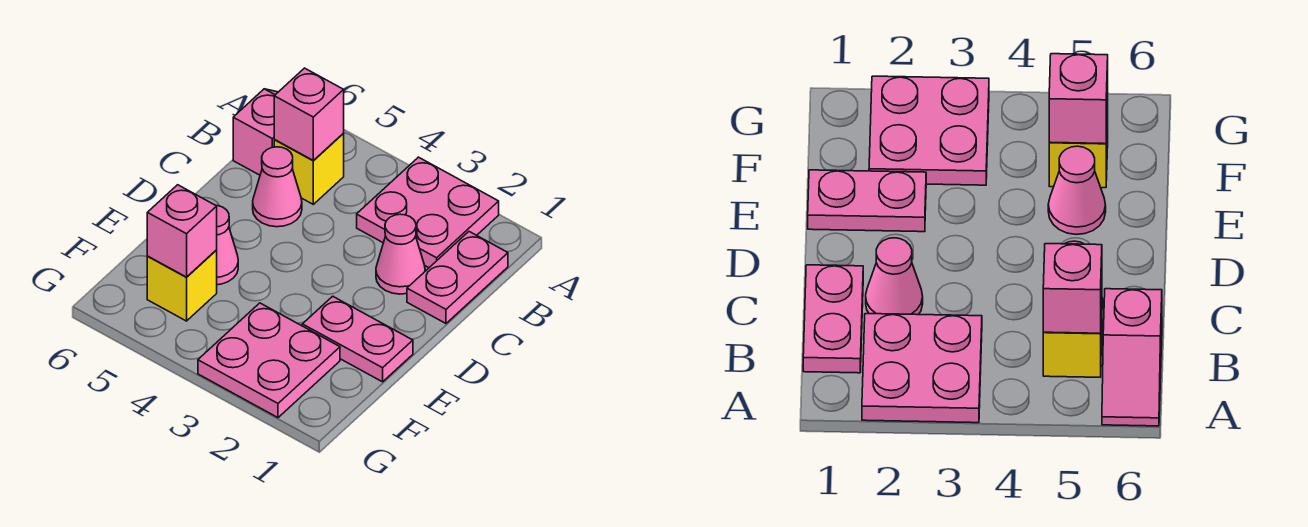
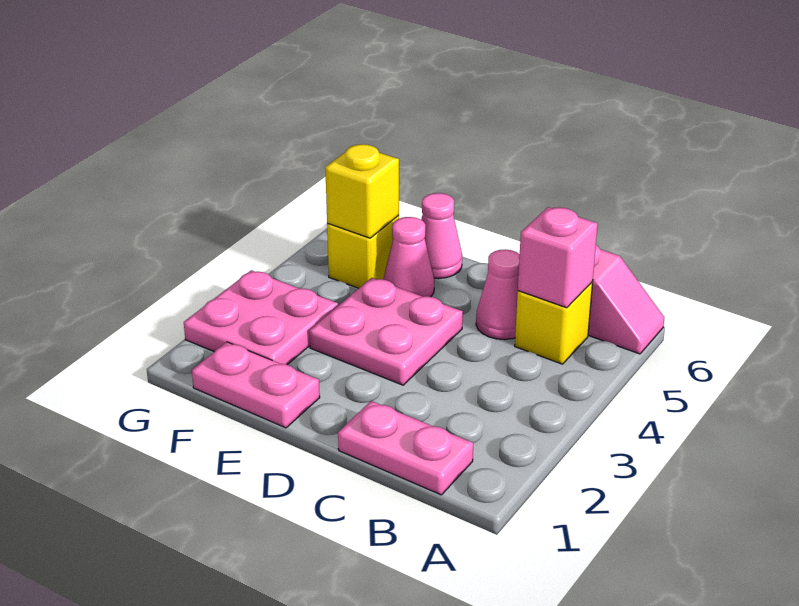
pink plate A2:B3 level 1 -> pink plate D3:E4 level 1
pink cone C2 level 1 -> pink cone E6 level 1
pink plate E1:E2 level 1 -> pink plate E1:F1 level 1
pink brick F5 level 2 -> yellow brick F5 level 2

